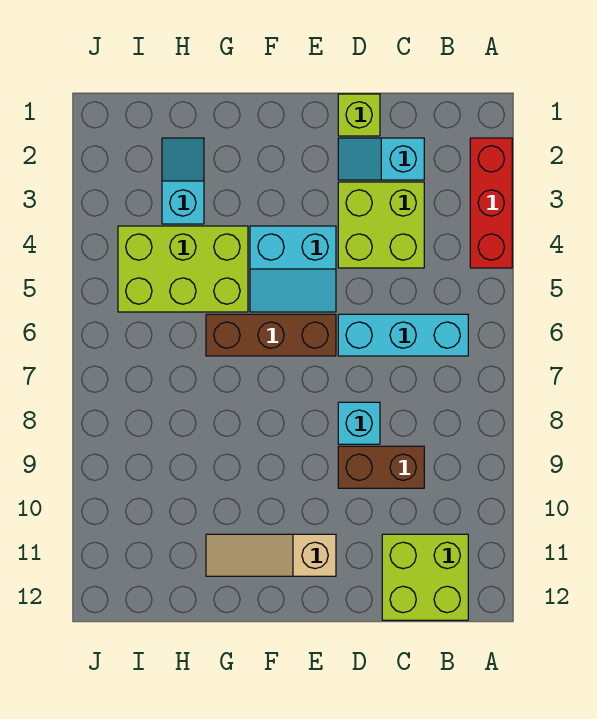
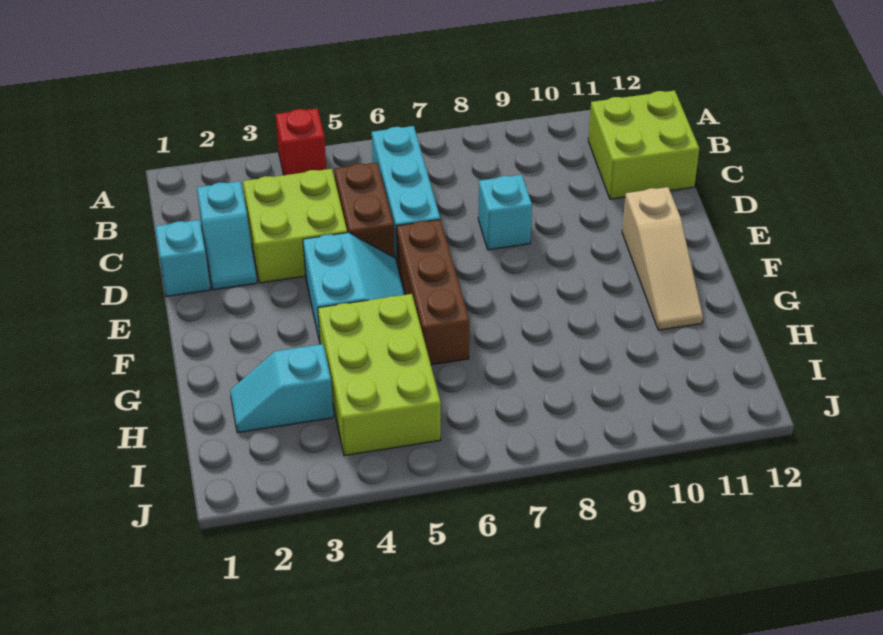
red brick A2:A4 level 1 -> red brick A4 level 1
brown brick C9:D9 level 1 -> brown brick C5:D5 level 1
lime brick D1 level 1 -> cyan brick D1 level 1

